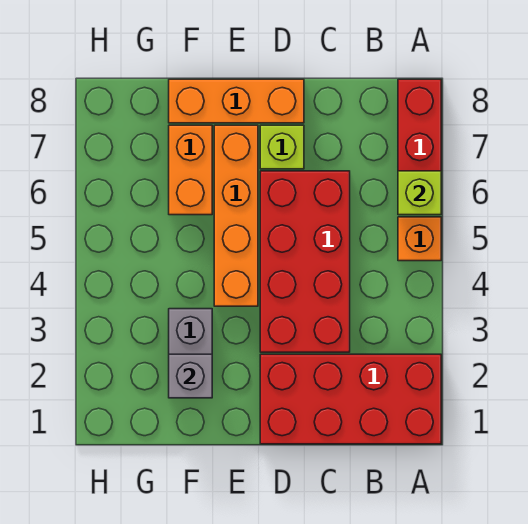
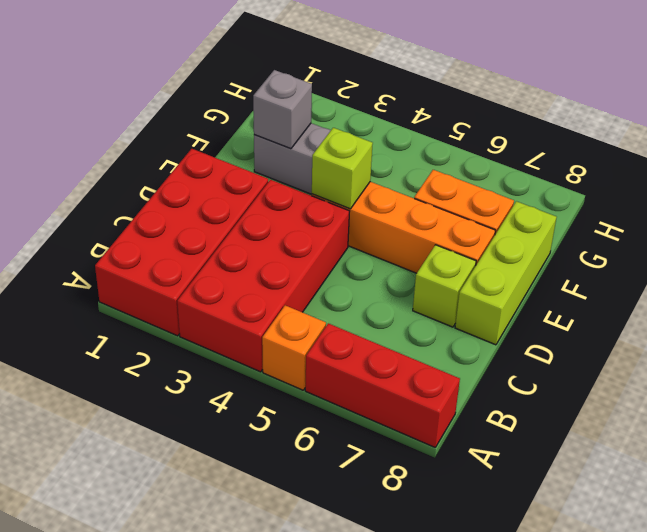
lime brick A6 level 2 -> lime brick E4 level 2
red brick C3:D6 level 1 -> red brick A3:D4 level 1
orange brick D8:F8 level 1 -> lime brick D8:F8 level 1

